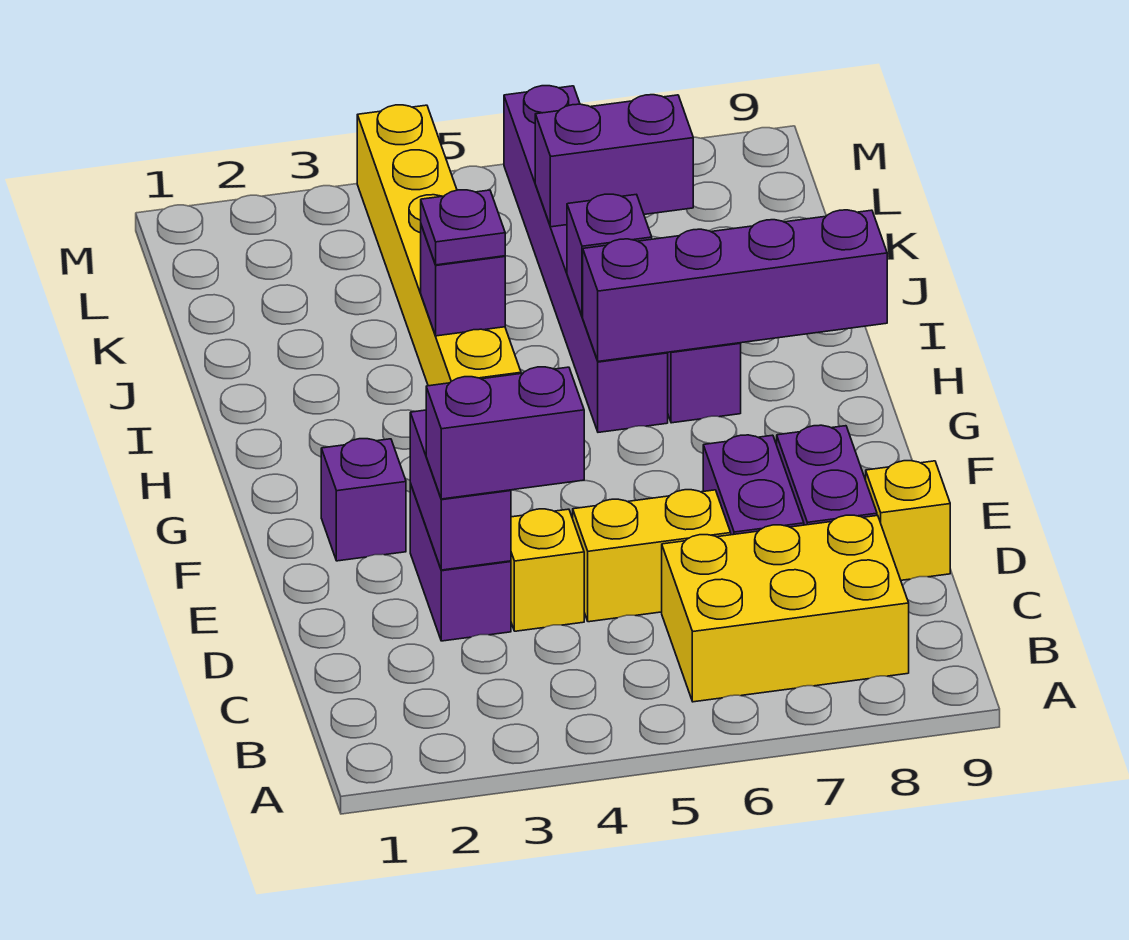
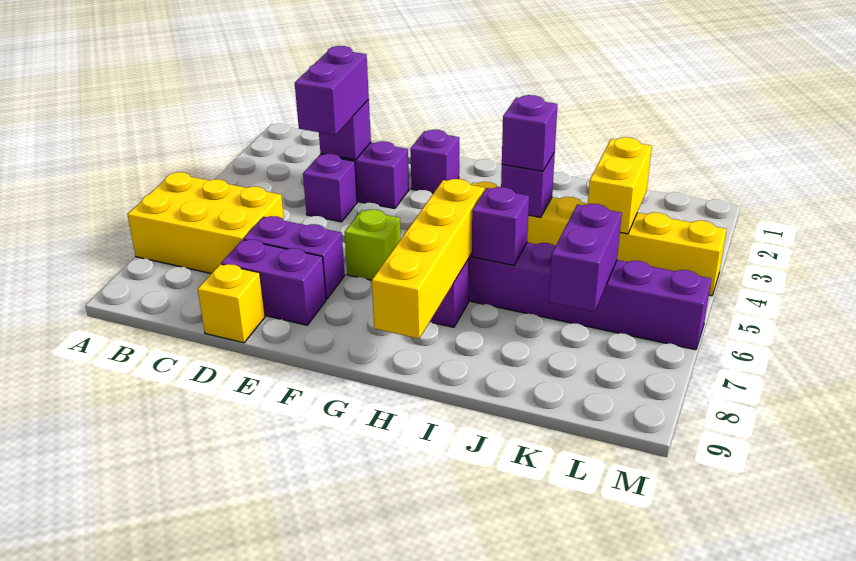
yellow brick B6:C8 level 1 -> yellow brick A6:C7 level 1
purple brick D3:E3 level 2 -> purple brick D3 level 2
yellow brick D4 level 1 -> purple brick D4 level 1
yellow brick D5:D6 level 1 -> yellow brick K3:K4 level 2
none -> lime brick F6 level 1
purple brick H6:H9 level 2 -> yellow brick H6:H9 level 2
purple plate I4 level 3 -> purple brick I4 level 3

